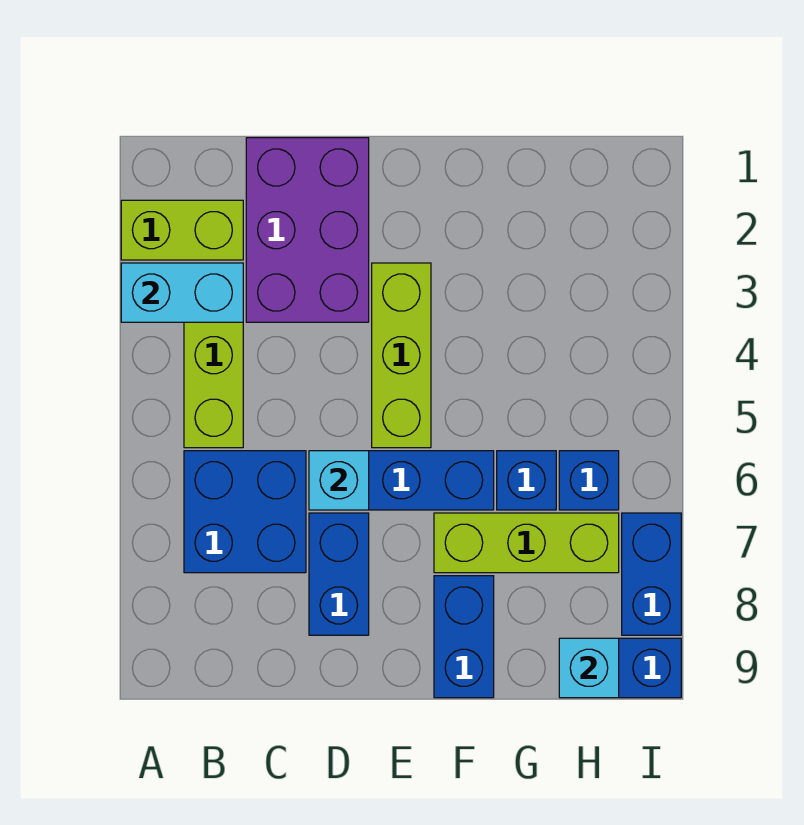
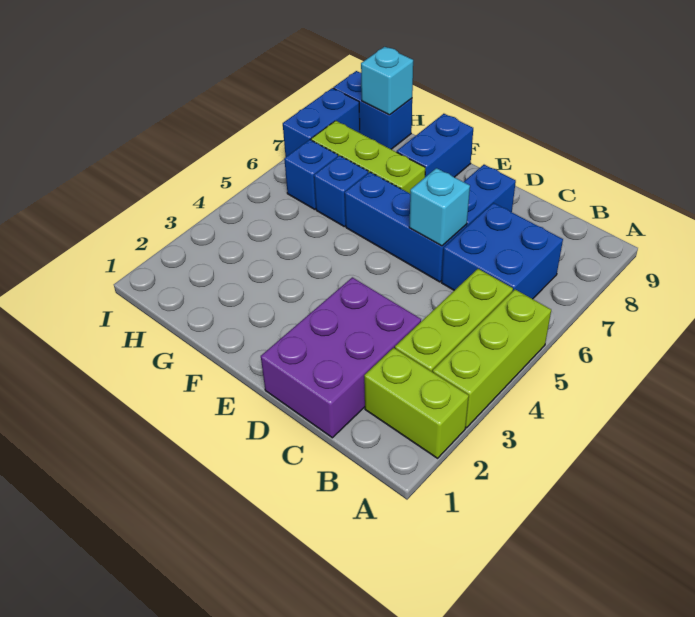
cyan brick A3:B3 level 2 -> none
lime brick E3:E5 level 1 -> lime brick A3:A5 level 1

